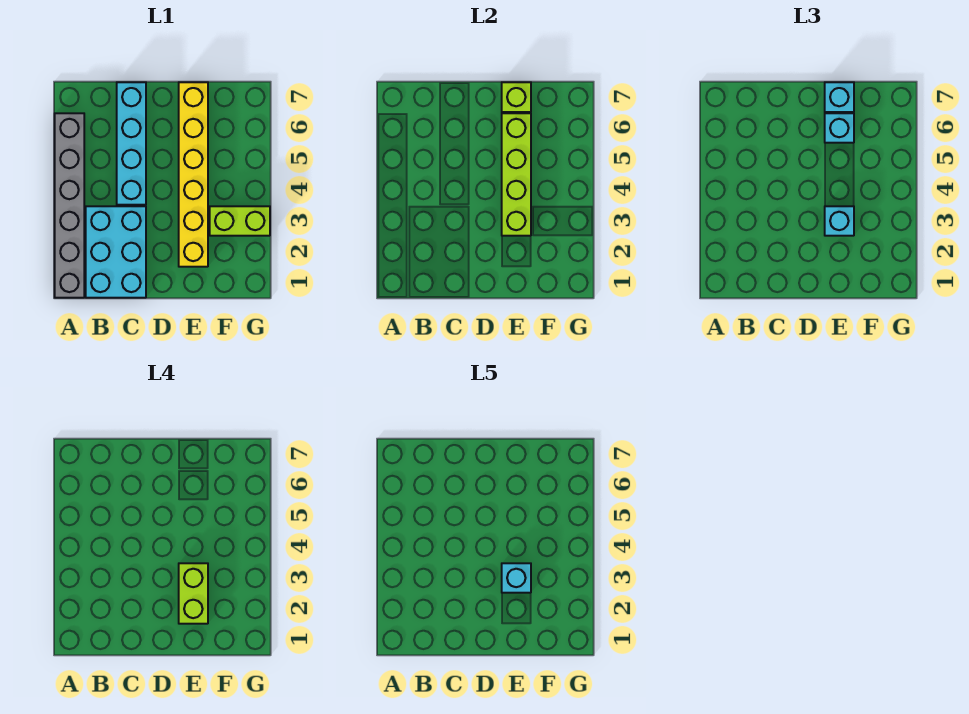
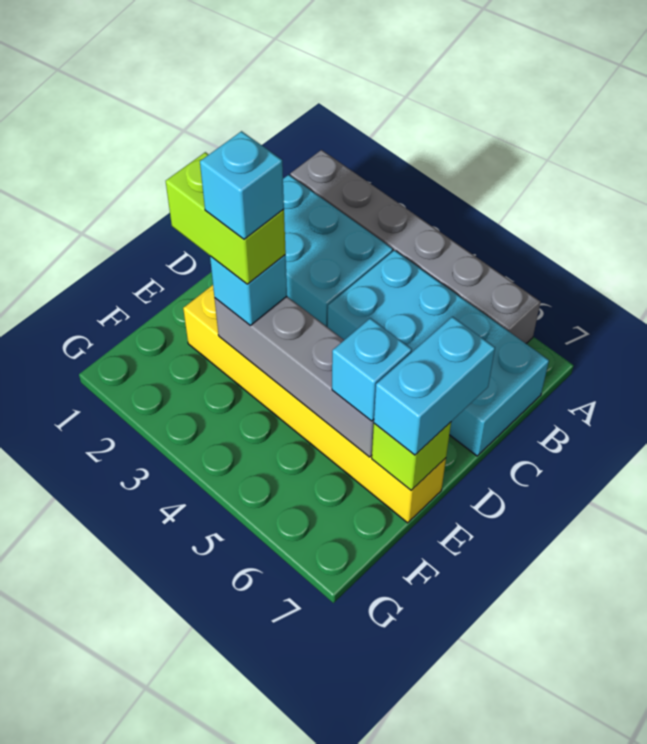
cyan brick C4:C7 level 1 -> cyan brick B4:C7 level 1
lime brick E3:E6 level 2 -> grey brick E3:E6 level 2
cyan brick E7 level 3 -> cyan brick D7:E7 level 3
lime brick F3:G3 level 1 -> none

